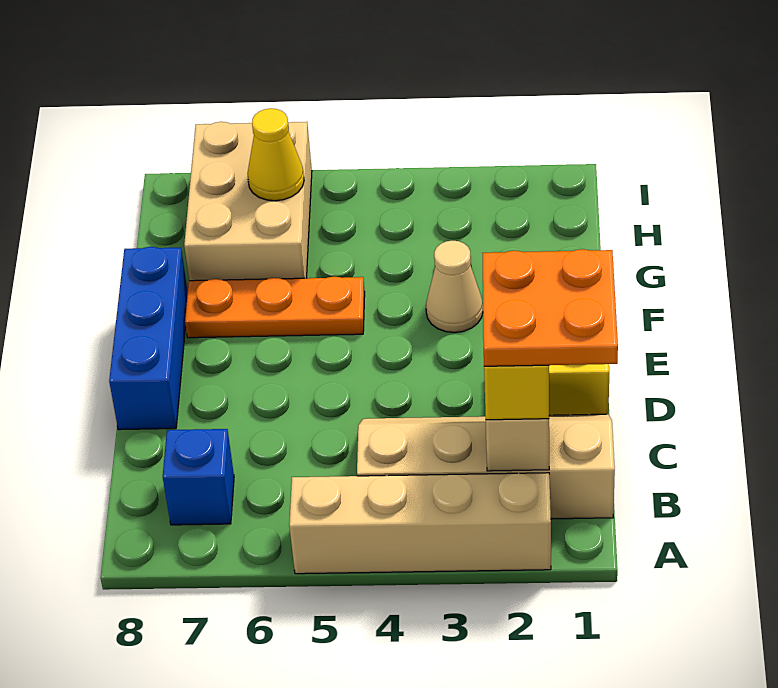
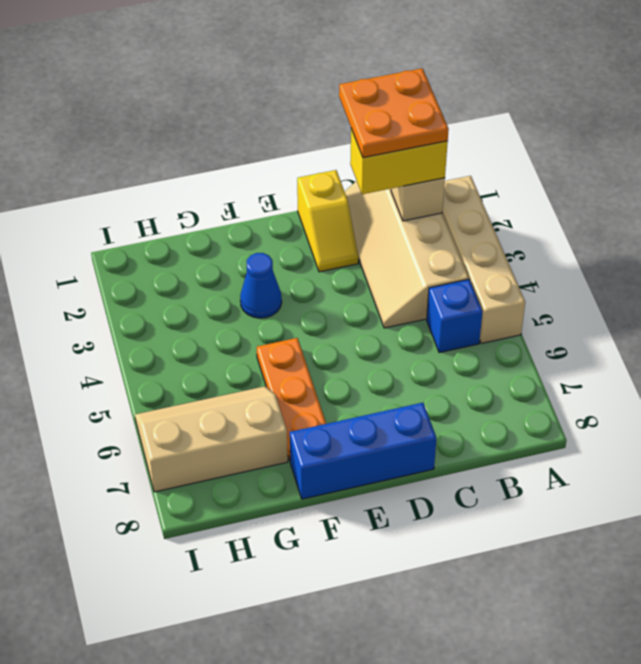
blue brick B7 level 1 -> blue brick B5 level 1
tan cone F3 level 1 -> blue cone F3 level 1
tan brick G6:I7 level 1 -> tan slope G6:I7 level 1 top 7
yellow cone H6 level 2 -> none

